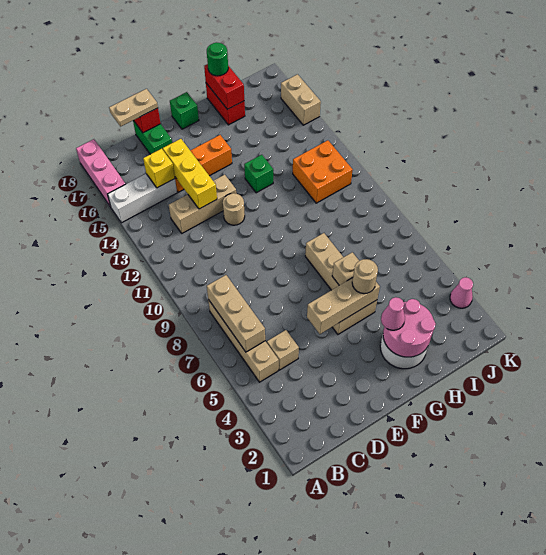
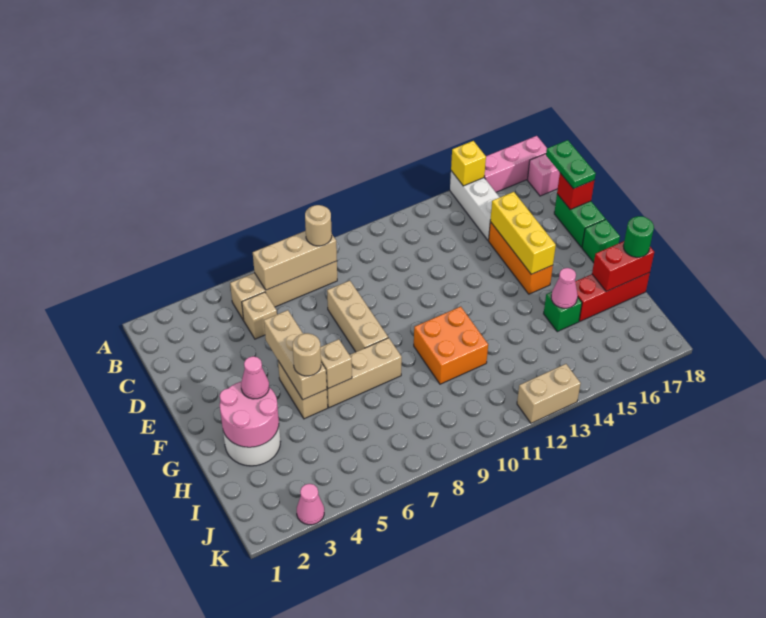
none -> pink brick B18 level 1
tan brick C13:E13 level 1 -> tan brick D8:F8 level 1
yellow brick C15 level 2 -> yellow brick A15 level 2
tan plate C18:D18 level 3 -> green plate C18:D18 level 3
yellow brick D13:D15 level 2 -> yellow brick D15:F15 level 2
green brick D17:D18 level 1 -> green brick D18:E18 level 1
tan round brick E12 level 1 -> tan round brick B8 level 3
green brick G13 level 1 -> green brick H15 level 1
none -> pink cone H15 level 2
red brick H17:H18 level 1 -> red brick H16:H18 level 1
orange brick I11:J12 level 1 -> orange brick G10:H11 level 1
tan brick K15:K16 level 1 -> tan brick K12:K13 level 1

